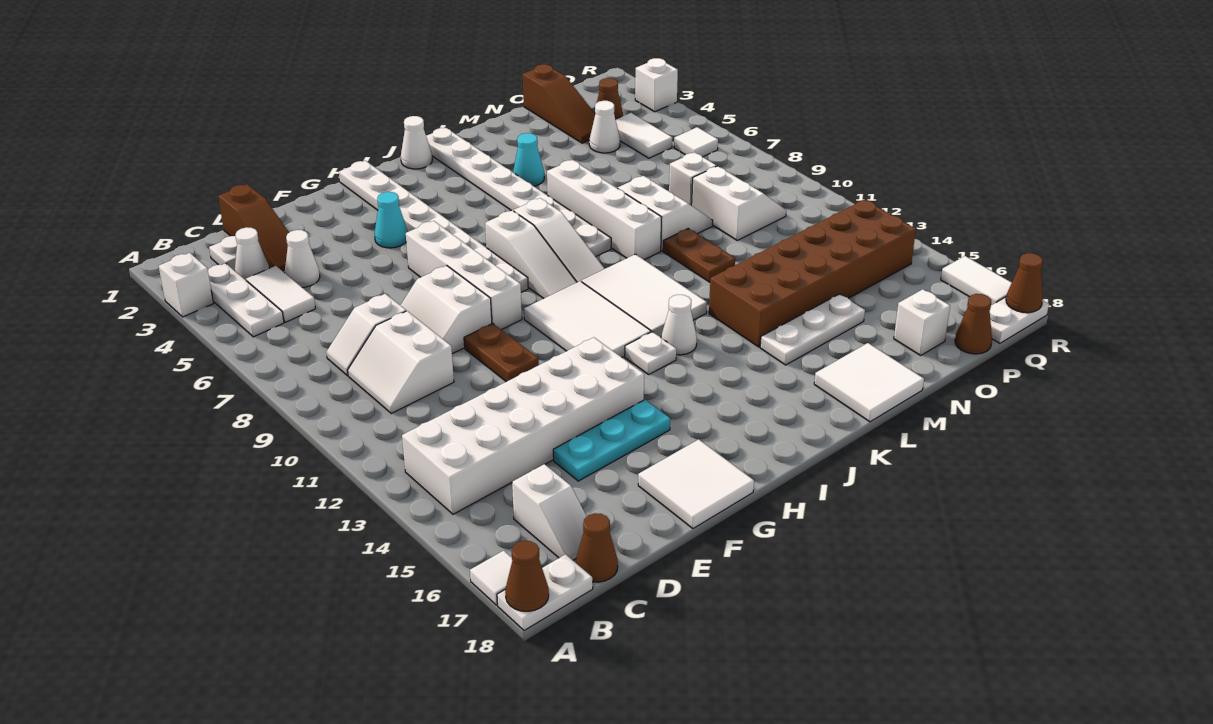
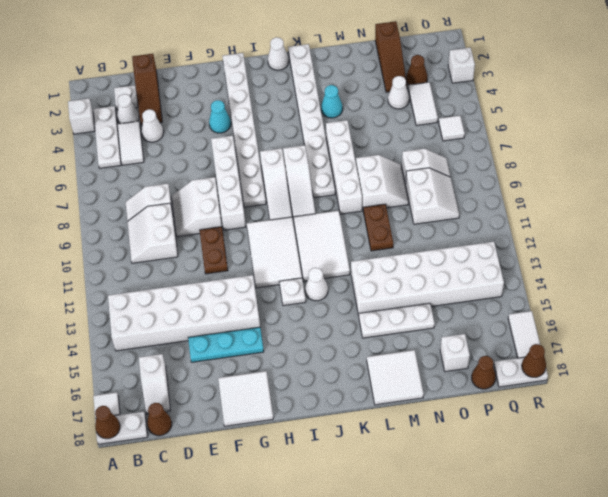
brown brick L13:Q14 level 1 -> white brick L13:Q14 level 1

